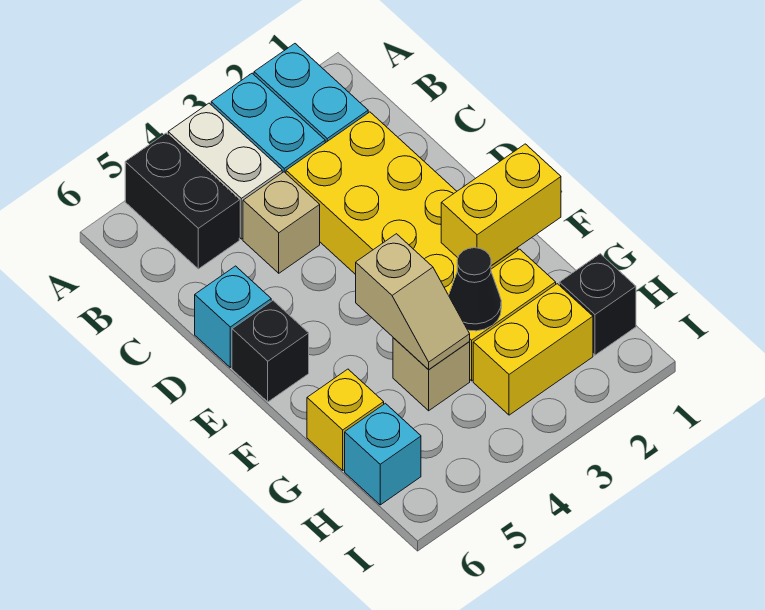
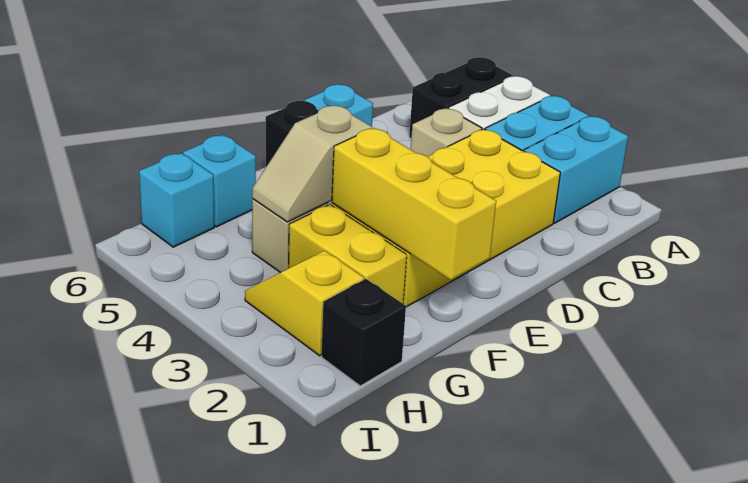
yellow brick F1:F2 level 2 -> yellow brick F1:F3 level 2
black cone G3 level 2 -> none
yellow brick G6 level 1 -> cyan brick G6 level 1
yellow brick H2:H3 level 1 -> yellow slope H2:H3 level 1 top 2

